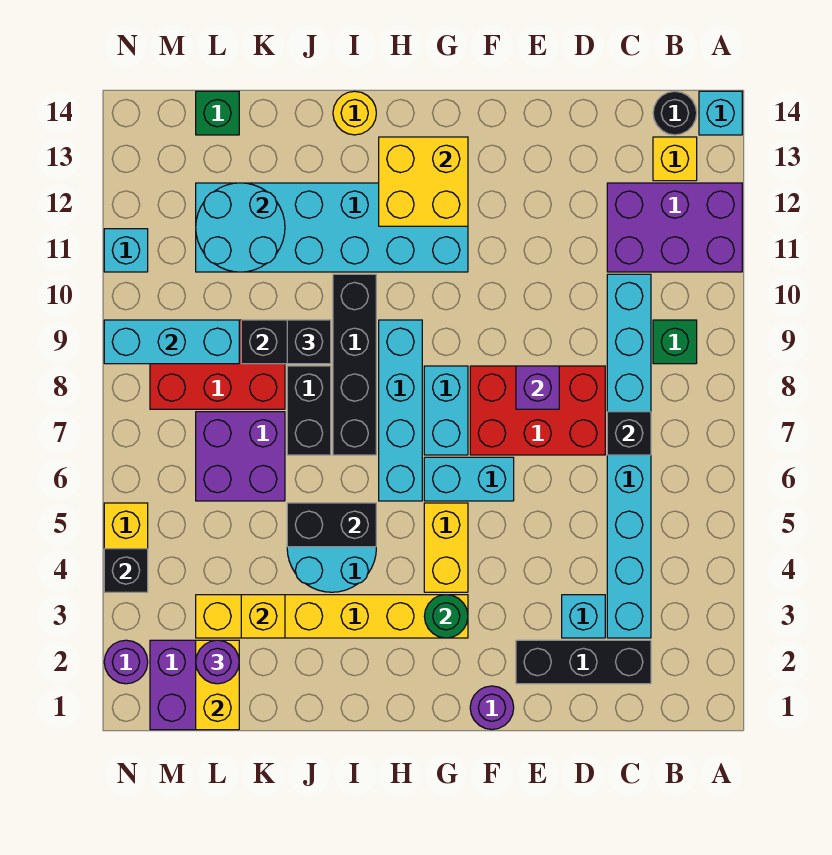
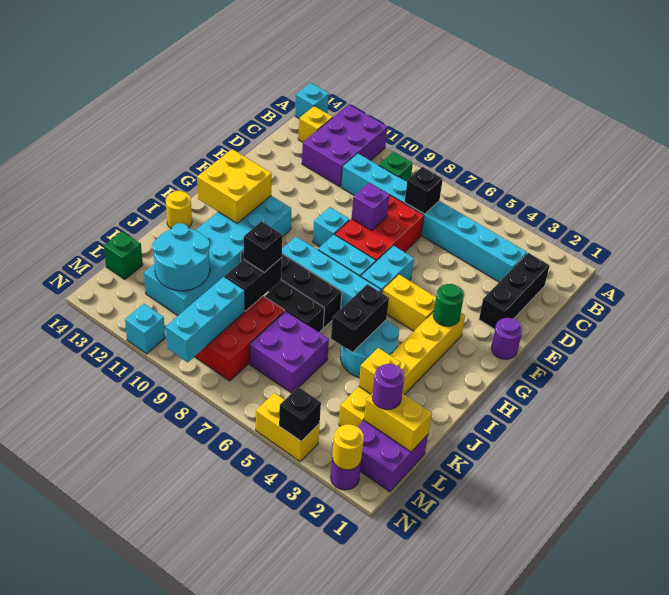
black round brick B14 level 1 -> none
cyan brick D3 level 1 -> cyan brick F9 level 1
none -> yellow round brick N2 level 2

